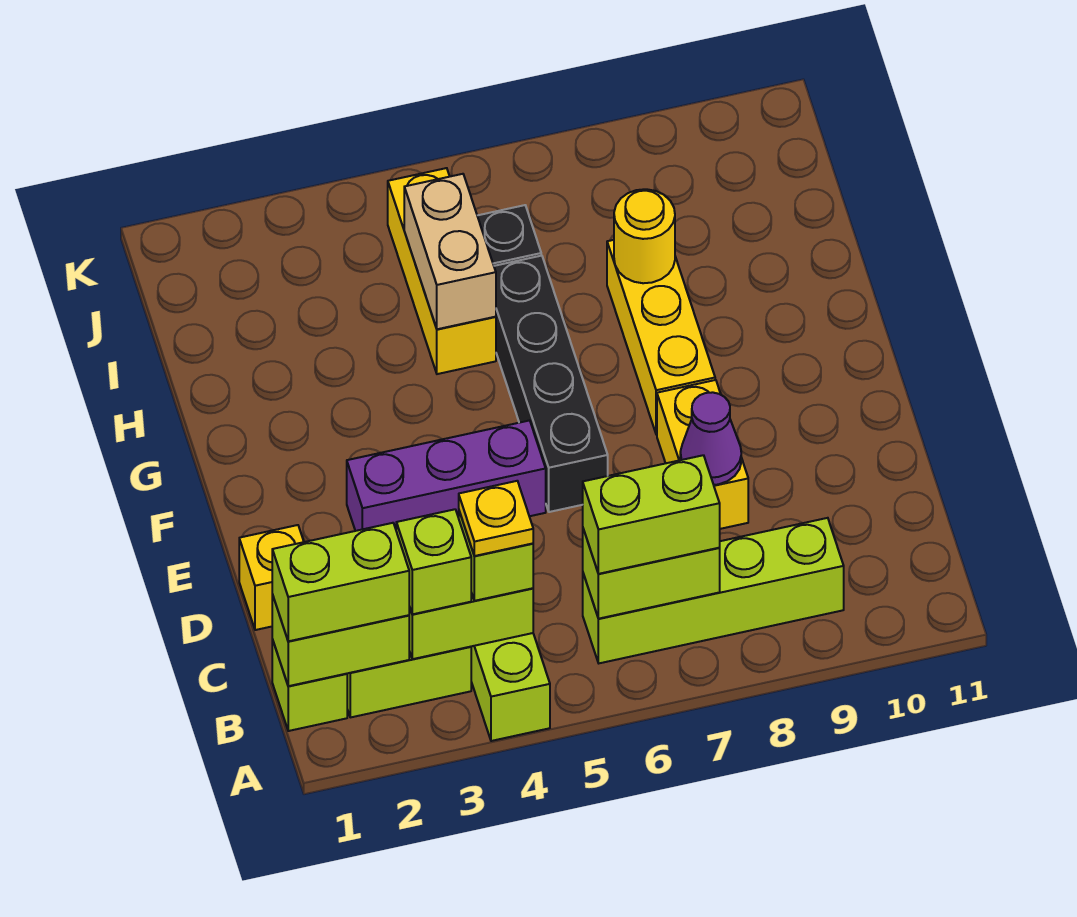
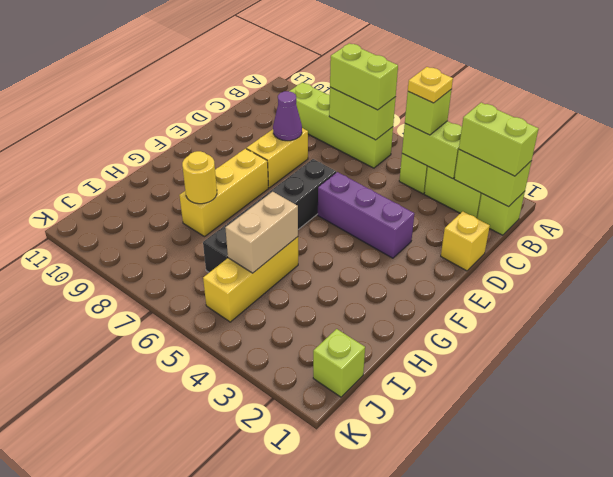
lime brick B3 level 3 -> lime brick J1 level 1

